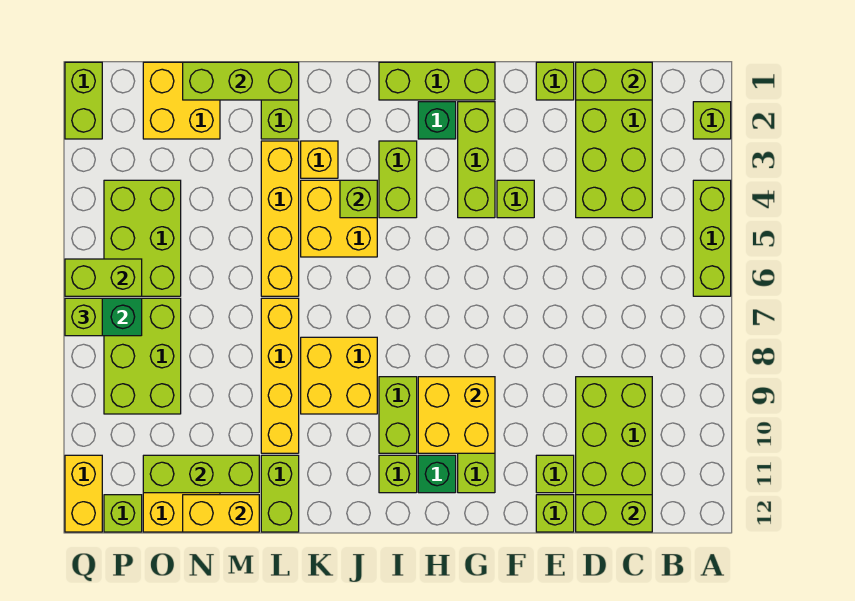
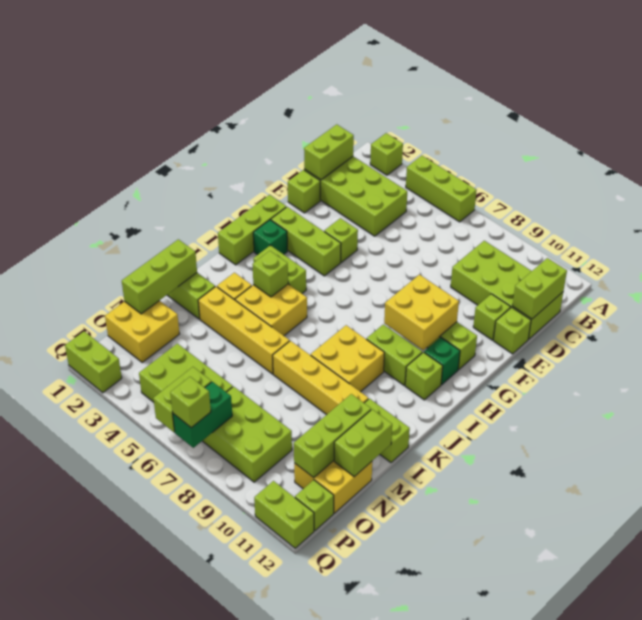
yellow brick M12:N12 level 2 -> lime brick M12:N12 level 2
yellow brick Q11:Q12 level 1 -> lime brick Q11:Q12 level 1

